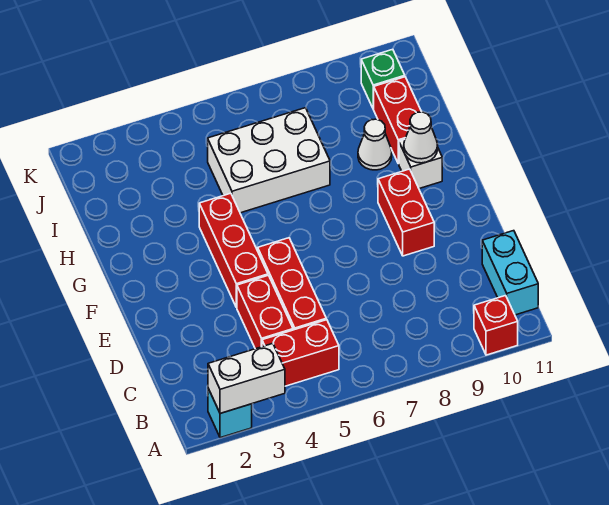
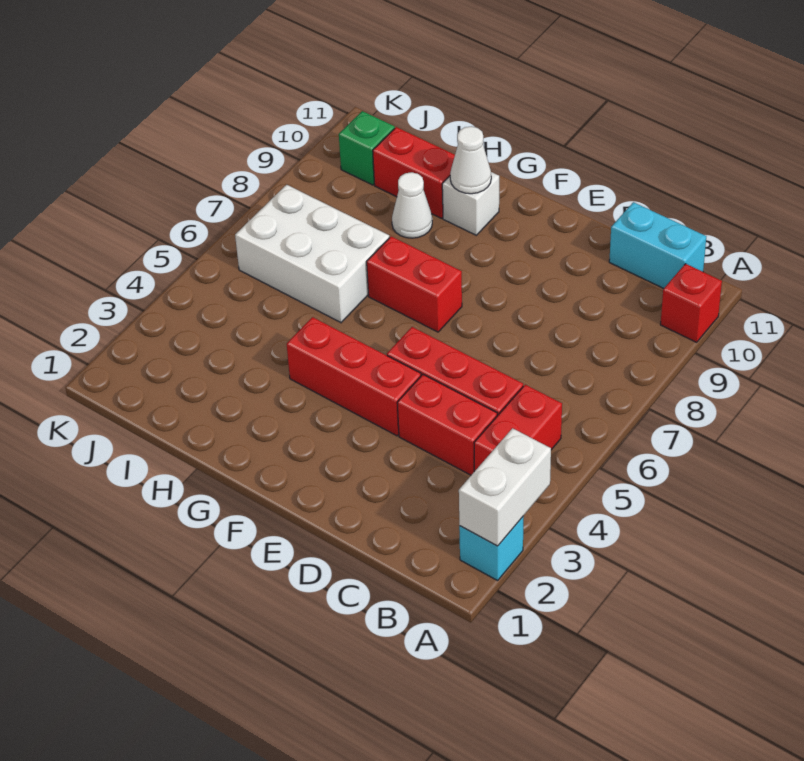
red brick E9:F9 level 1 -> red brick F7:G7 level 1
white brick H5:I7 level 1 -> white brick H6:J7 level 1

